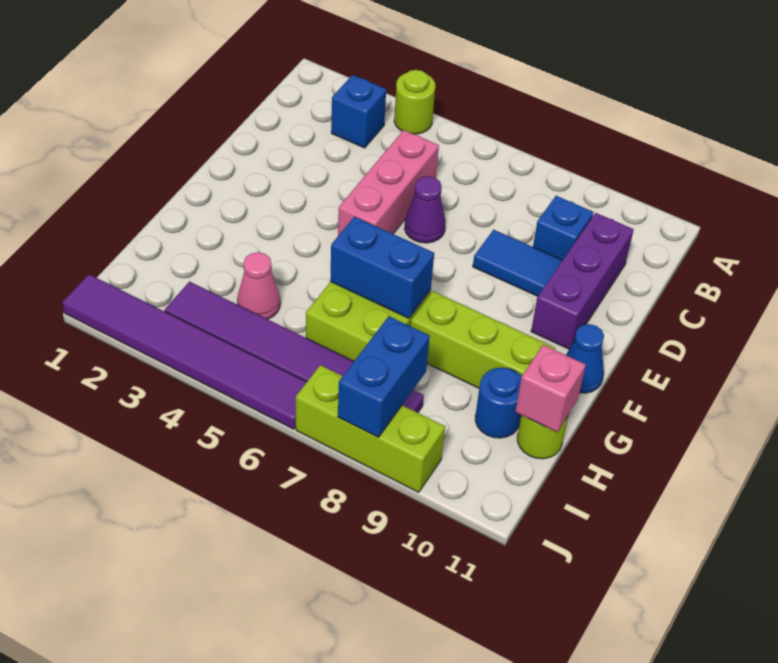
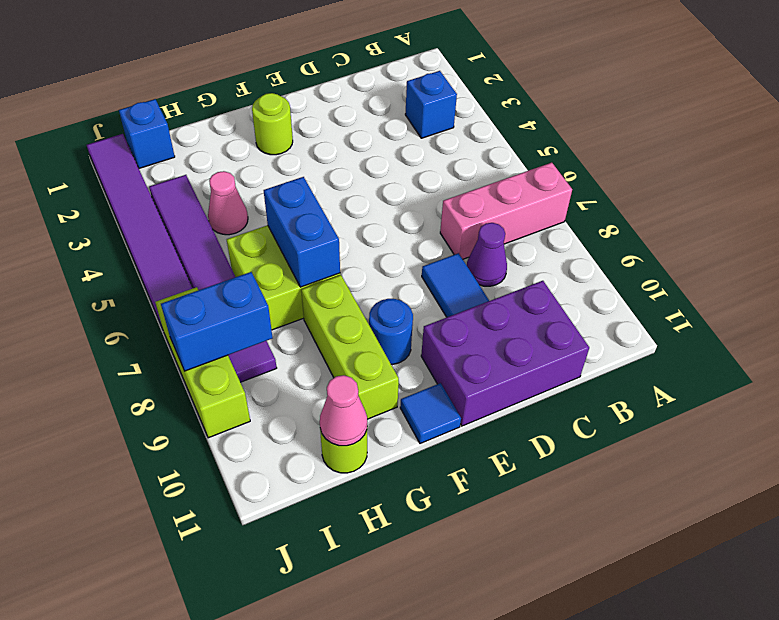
lime round brick A4 level 1 -> lime round brick F2 level 1
pink brick C5:E5 level 1 -> pink brick A7:C7 level 1
blue brick C9 level 1 -> blue brick I1 level 1
purple brick C10:E10 level 1 -> purple brick C10:E11 level 1
purple cone D6 level 1 -> purple cone C8 level 1
blue cone F11 level 1 -> blue tile F11 level 1
blue round brick H10 level 1 -> blue round brick F9 level 1
pink brick H11 level 2 -> pink cone H11 level 2

